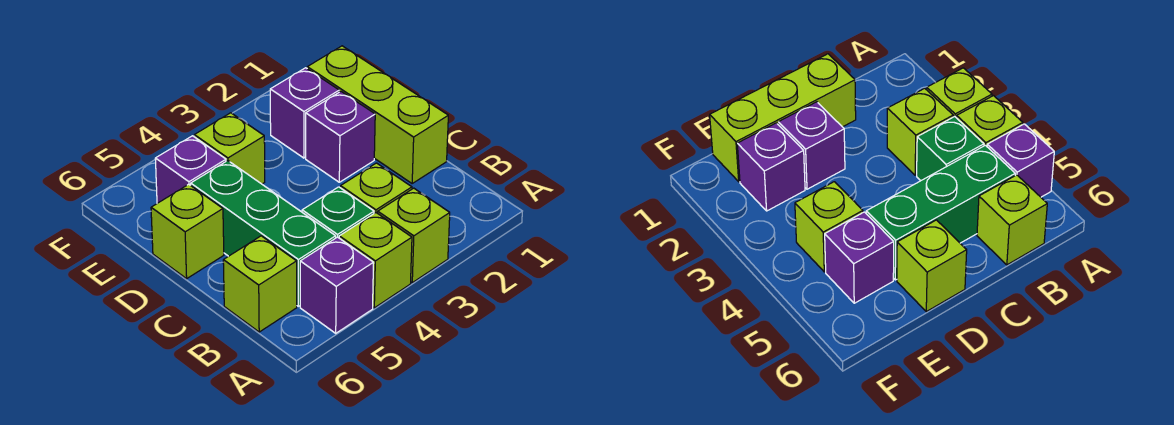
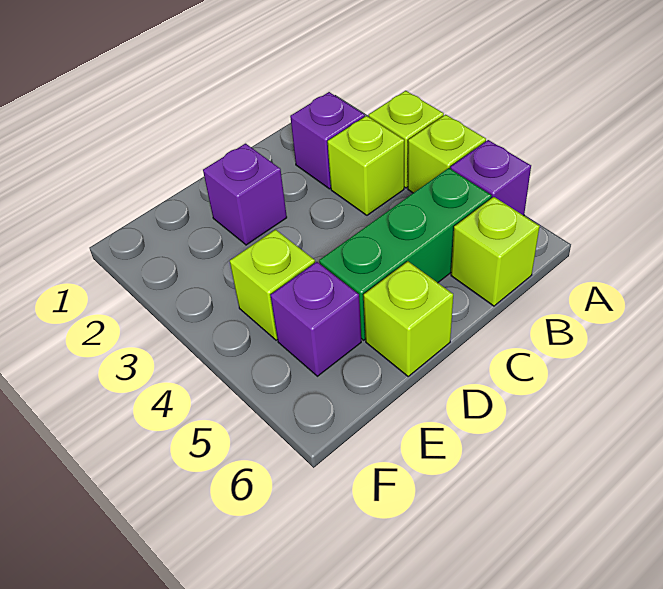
green brick B4 level 1 -> none
lime brick C1:E1 level 1 -> none
purple brick E2 level 1 -> purple brick B2 level 1

